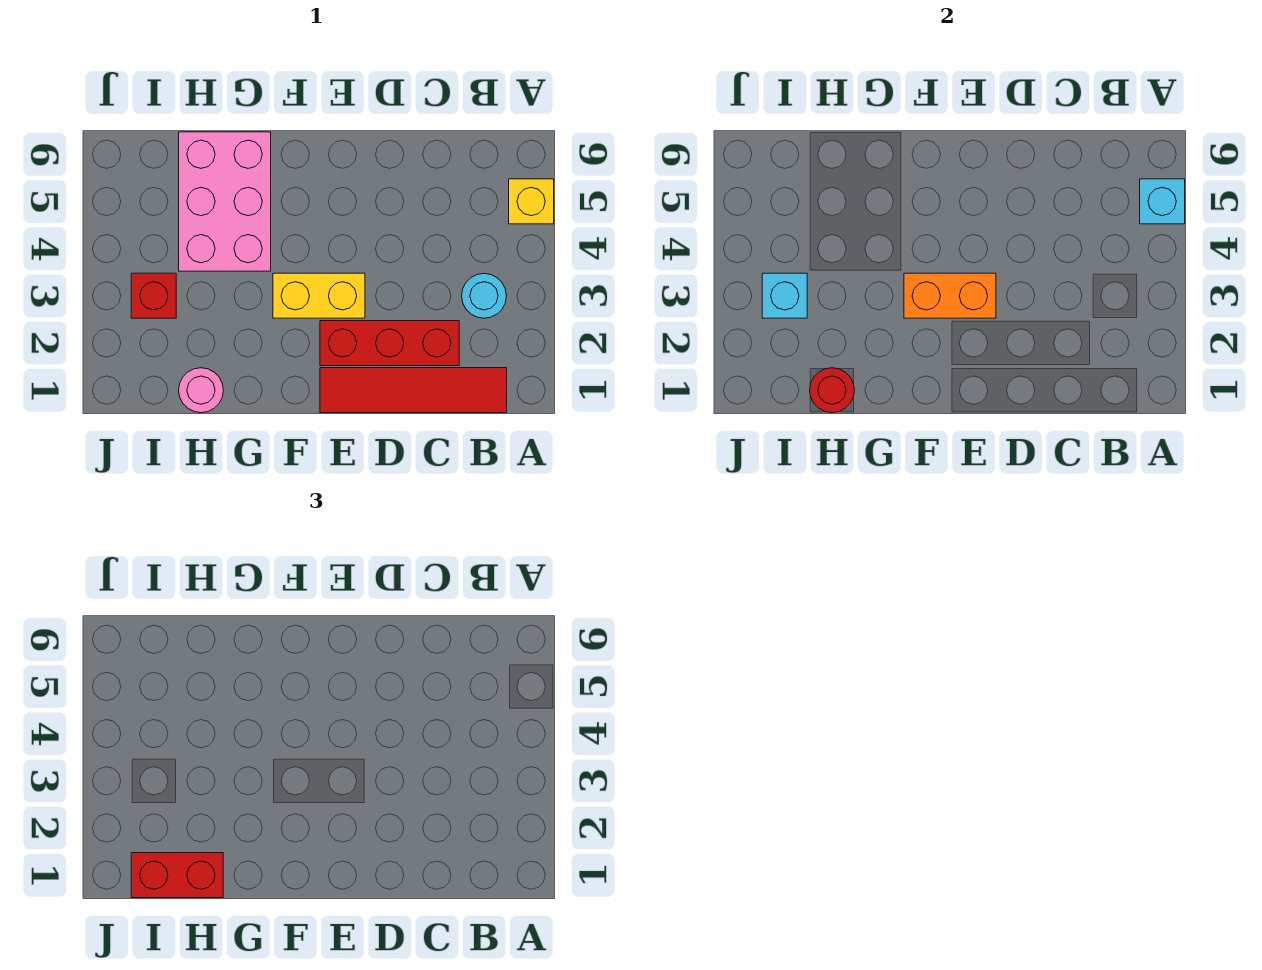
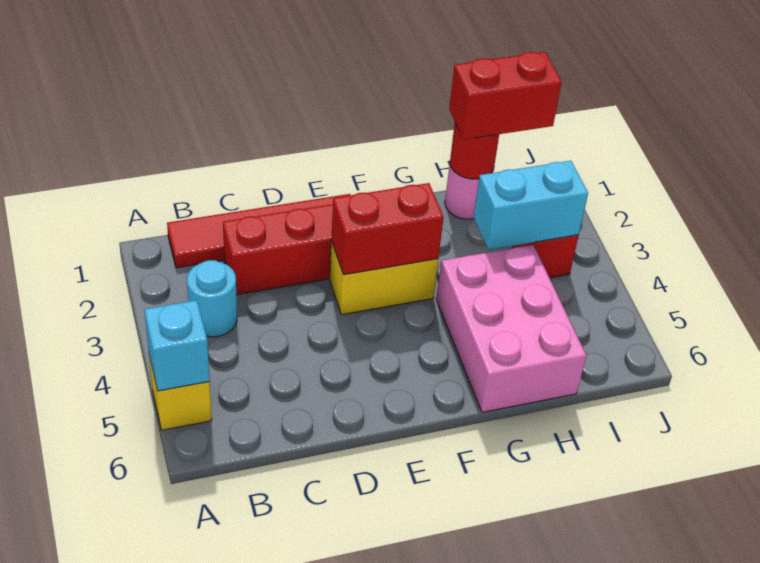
orange brick E3:F3 level 2 -> red brick E3:F3 level 2
cyan brick I3 level 2 -> cyan brick H3:I3 level 2

